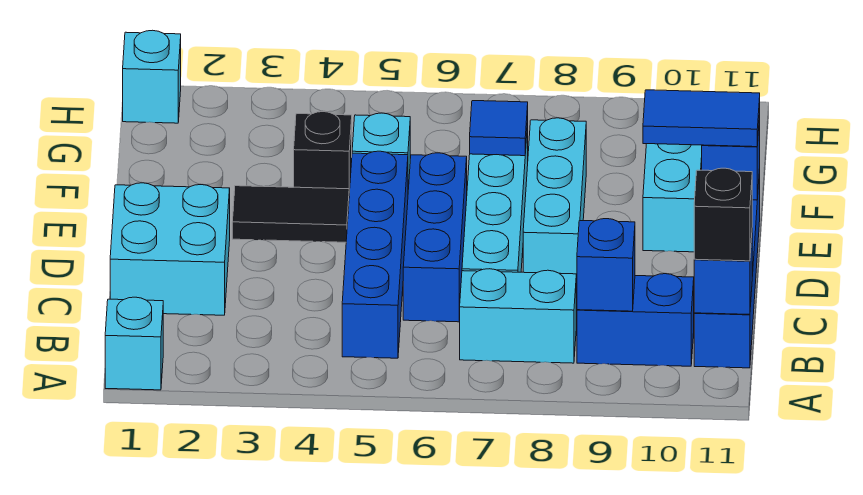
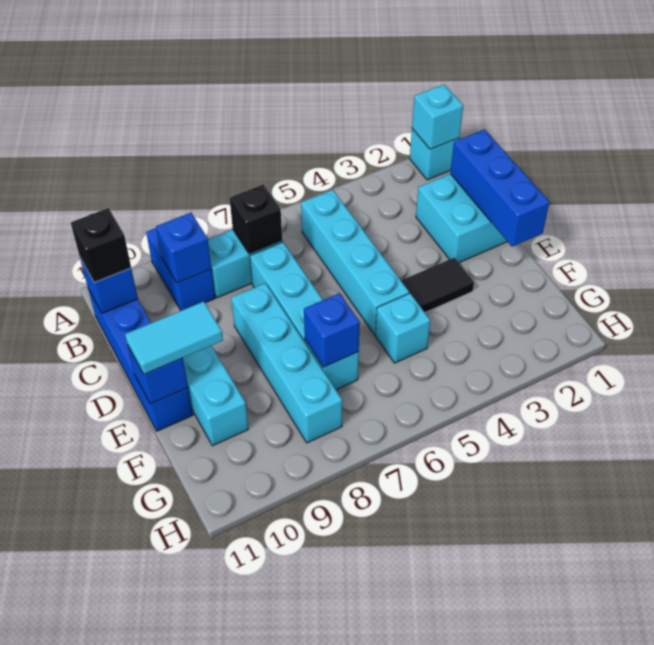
blue brick B5:E5 level 1 -> cyan brick B5:E5 level 1
blue brick B9:B10 level 1 -> blue brick A9:B9 level 1
blue brick C6:E6 level 1 -> blue brick C1:E1 level 2
cyan brick D8:F8 level 1 -> cyan brick D8:G8 level 1
blue tile E10:E11 level 3 -> cyan tile E10:E11 level 3
black brick F4 level 1 -> black brick B7 level 2
blue tile F7 level 2 -> blue brick F7 level 2
cyan brick H1 level 1 -> cyan brick A1 level 2

